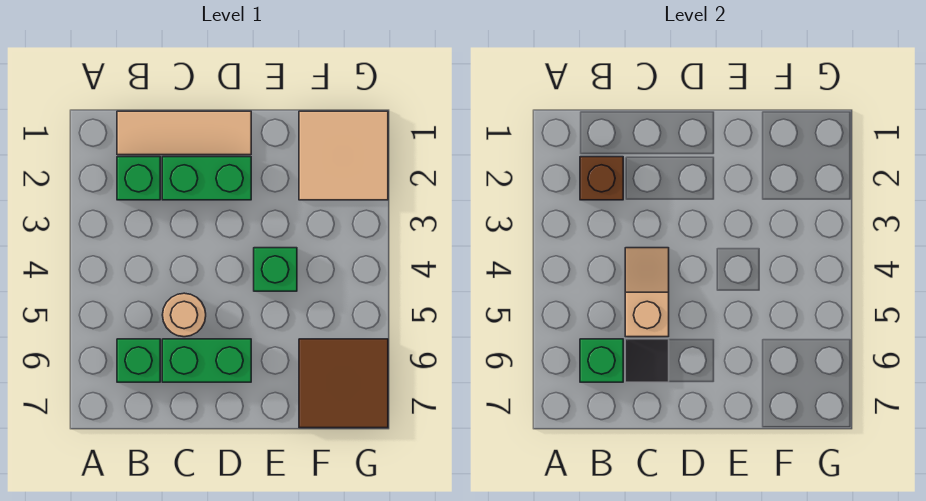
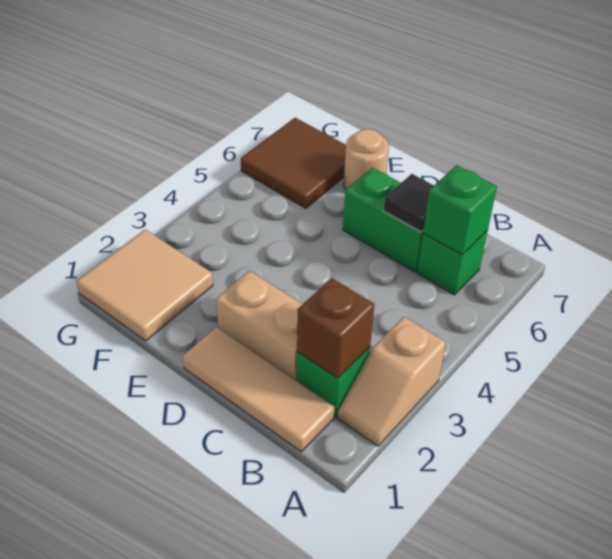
green brick C2:D2 level 1 -> tan brick C2:D2 level 1
tan slope C4:C5 level 2 top 5 -> tan slope A2:A3 level 1 top 3
tan round brick C5 level 1 -> tan round brick E7 level 1
green brick E4 level 1 -> none

